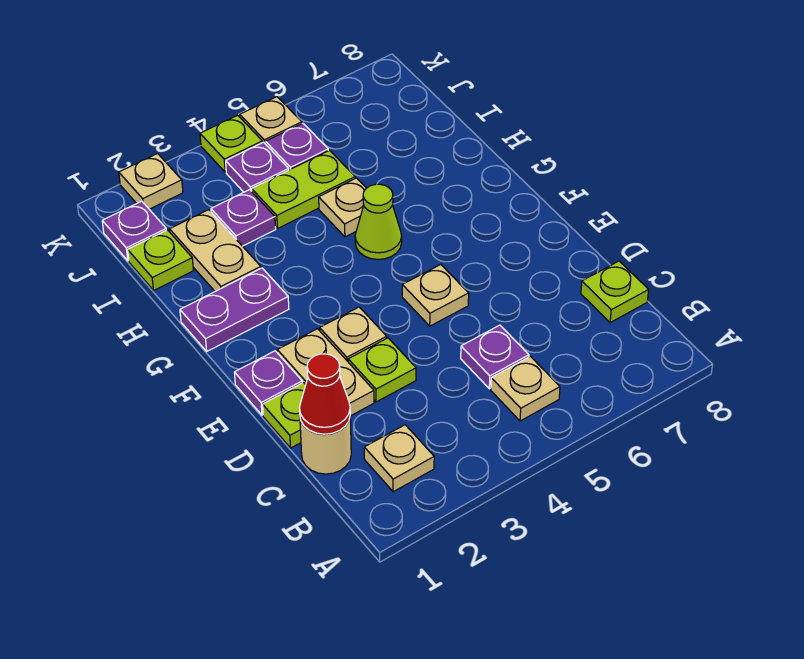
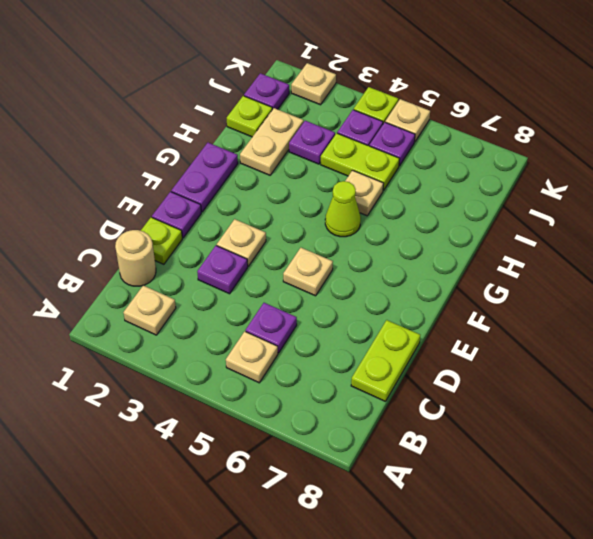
red cone C1 level 2 -> none
lime plate C8 level 1 -> lime plate C8:D8 level 1
tan plate D2:E2 level 1 -> none
lime plate D3 level 1 -> purple plate D3 level 1
purple plate G1:G2 level 1 -> purple plate F1:G1 level 1

